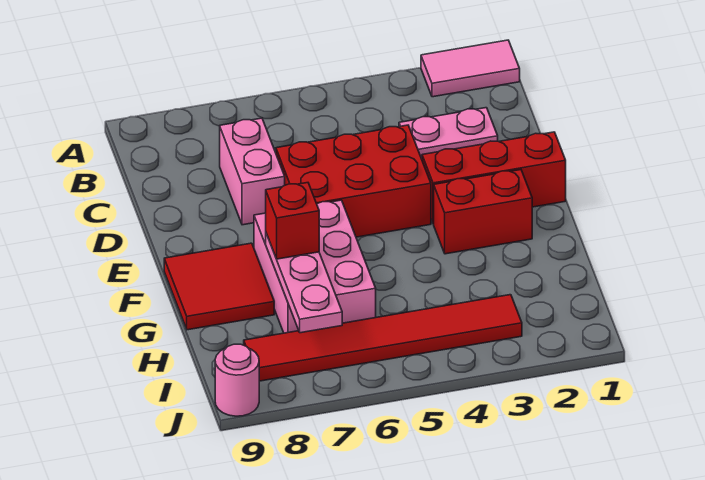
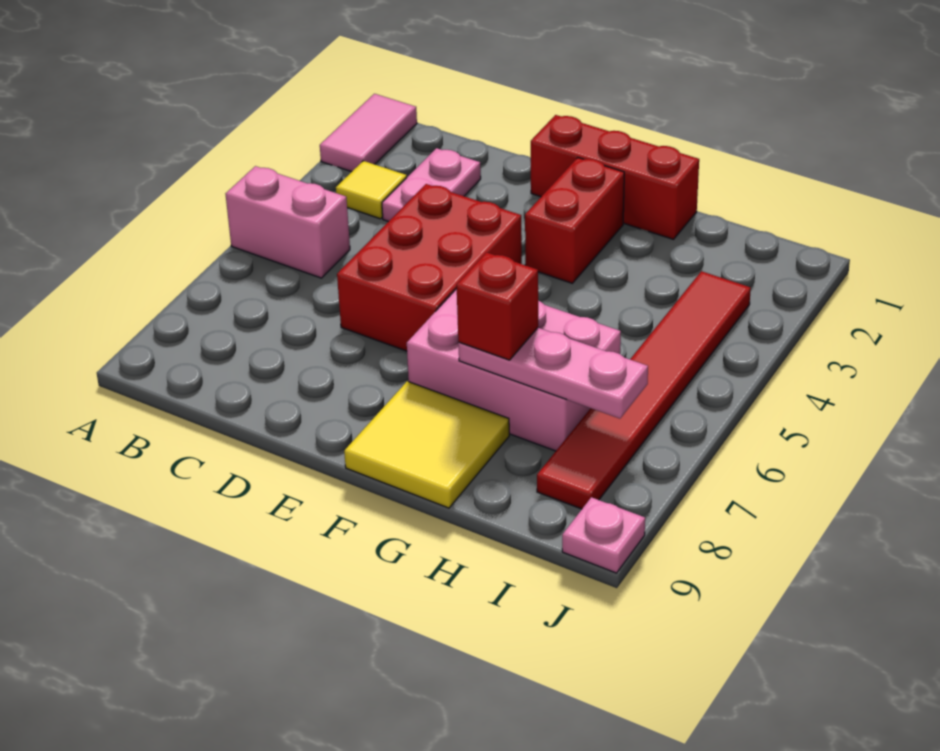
none -> yellow tile B3 level 1
pink brick C7:D7 level 1 -> pink brick A5:B5 level 1
red brick E1:E3 level 1 -> red brick E1:G1 level 1
red tile F8:G9 level 1 -> yellow tile F8:G9 level 1
pink round brick J9 level 1 -> pink plate J9 level 1

